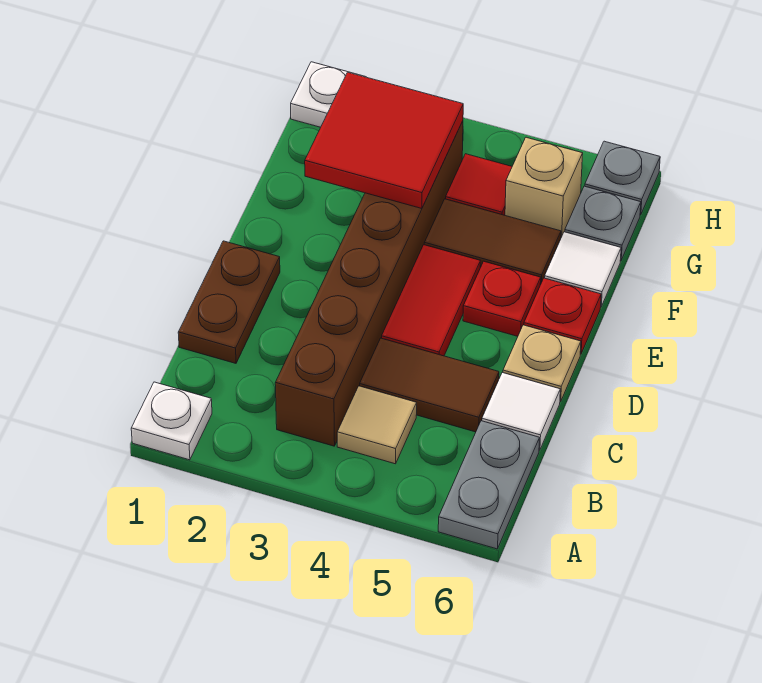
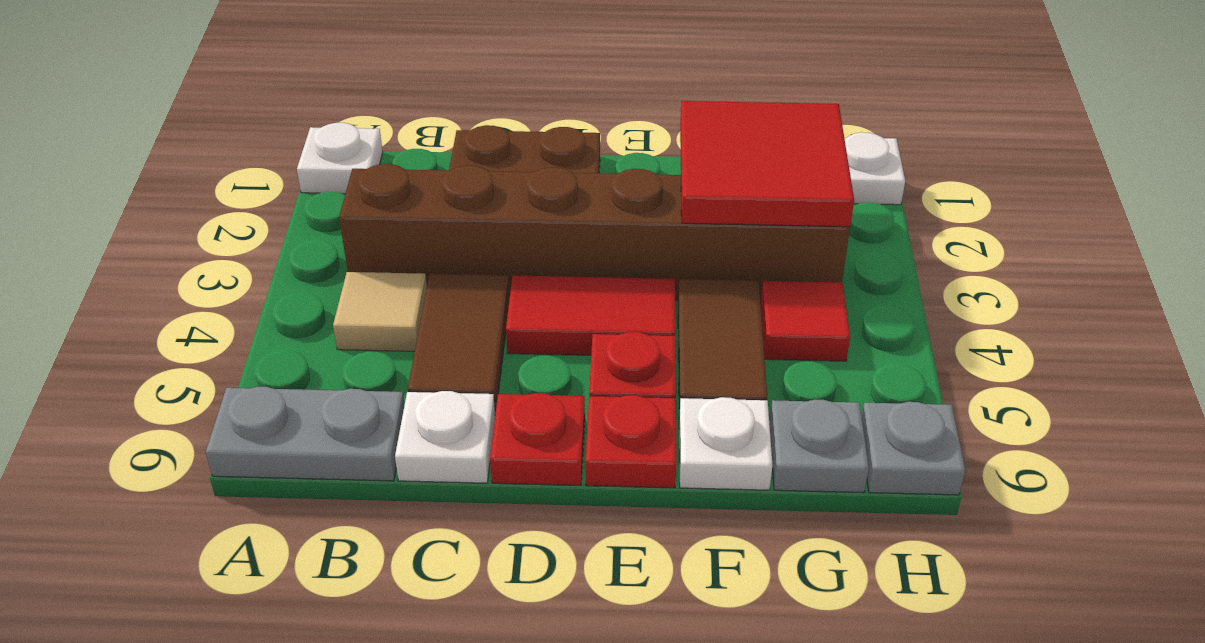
white tile C6 level 1 -> white plate C6 level 1
tan plate D6 level 1 -> red plate D6 level 1
white tile F6 level 1 -> white plate F6 level 1
tan brick G5 level 1 -> none

